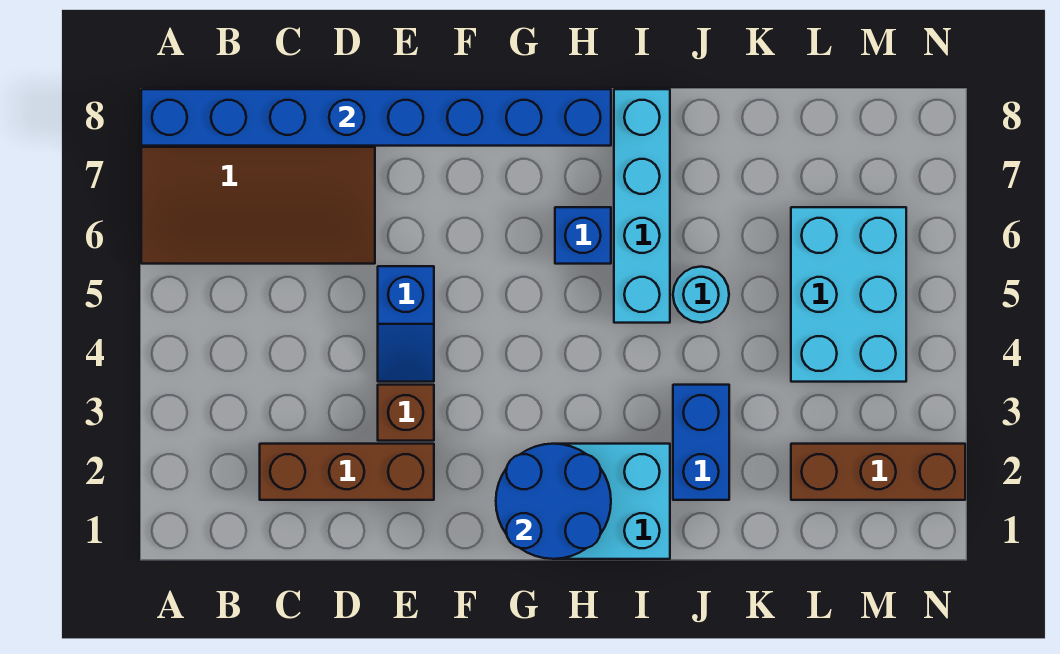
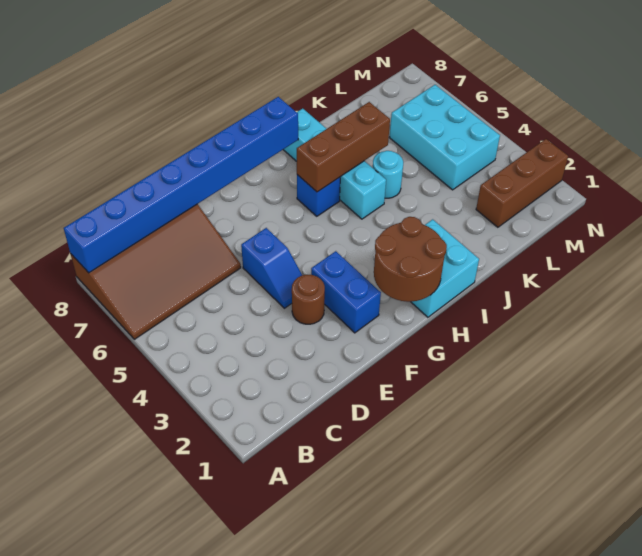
brown brick C2:E2 level 1 -> brown brick H6:J6 level 2
brown brick E3 level 1 -> brown round brick E3 level 1
blue round brick G1:H2 level 2 -> brown round brick G1:H2 level 2
blue brick J2:J3 level 1 -> blue brick F2:F3 level 1

